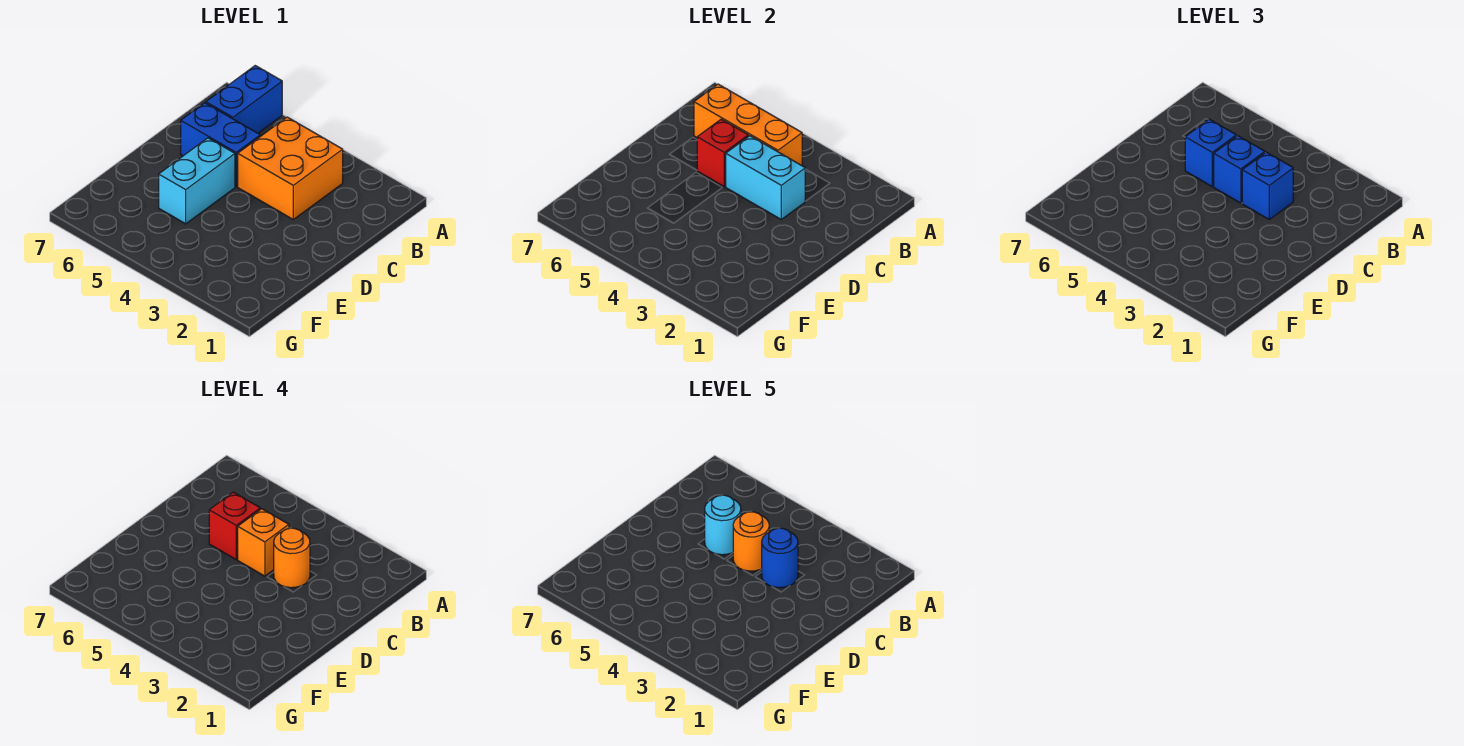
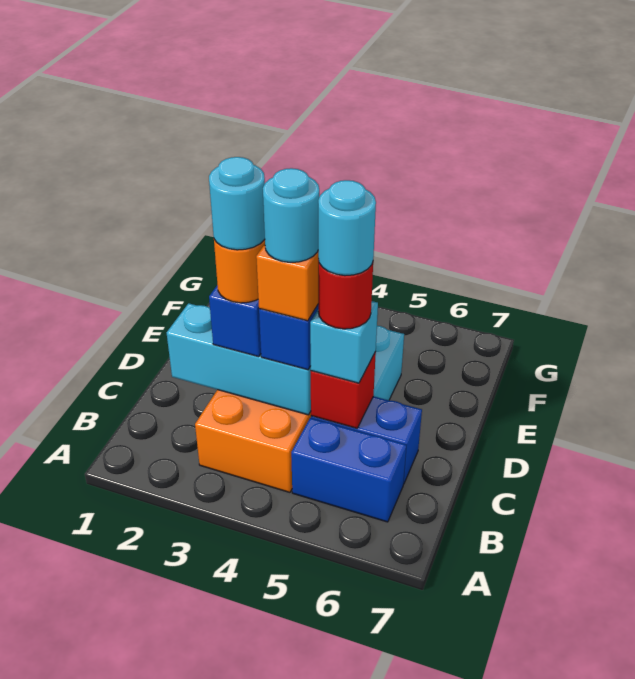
blue brick A6:B6 level 1 -> blue brick B5:B6 level 1
orange brick B4:B6 level 2 -> none
cyan brick C3:C4 level 2 -> cyan brick C2:C4 level 2
blue round brick C3 level 5 -> cyan round brick C3 level 5
orange round brick C4 level 5 -> cyan round brick C4 level 5
blue brick C5 level 3 -> cyan brick C5 level 3
red brick C5 level 4 -> red round brick C5 level 4

